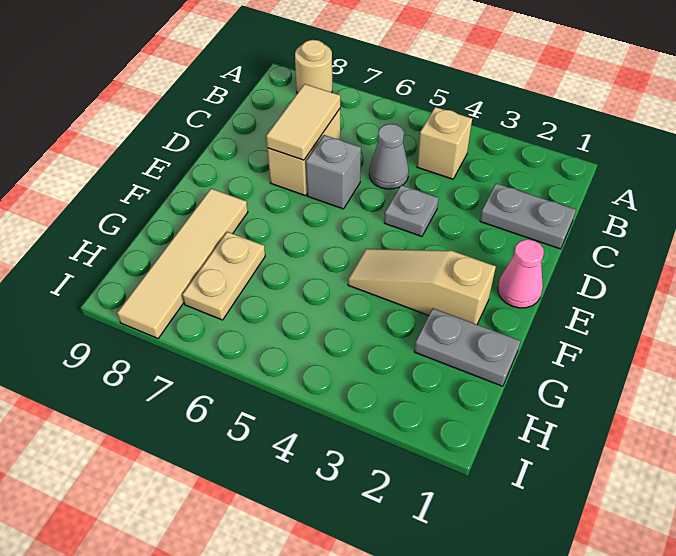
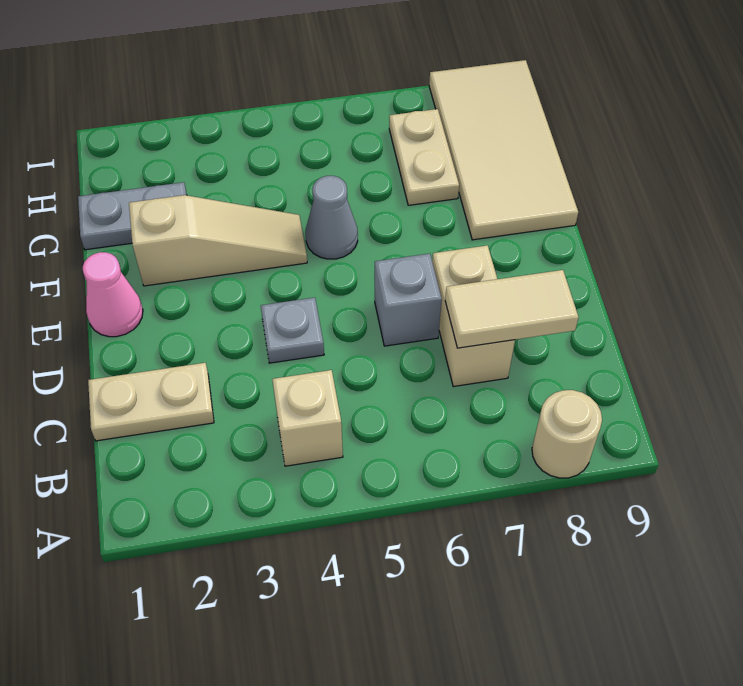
grey plate C1:C2 level 1 -> tan plate C1:C2 level 1
grey cone C5 level 1 -> grey cone F5 level 1
tan tile C7:D7 level 2 -> tan tile C7:C8 level 2
tan tile F8:I8 level 1 -> tan tile F8:I9 level 1

